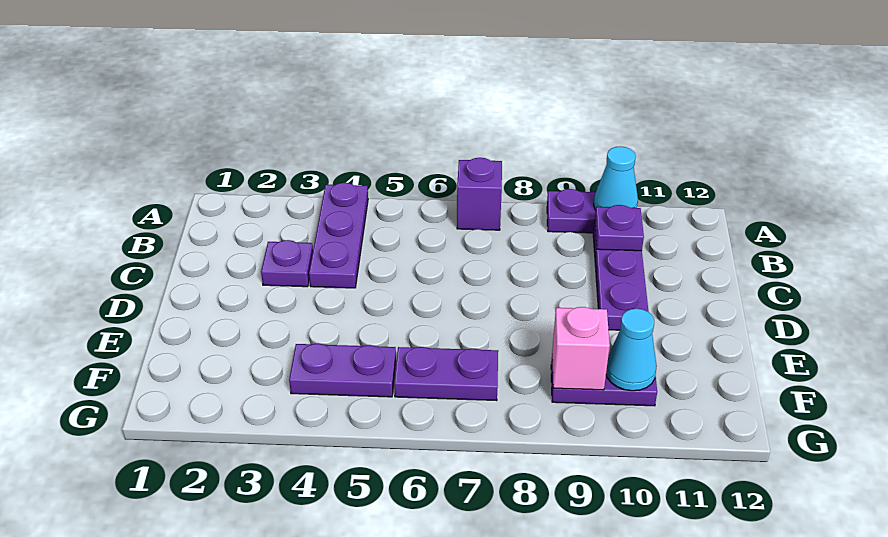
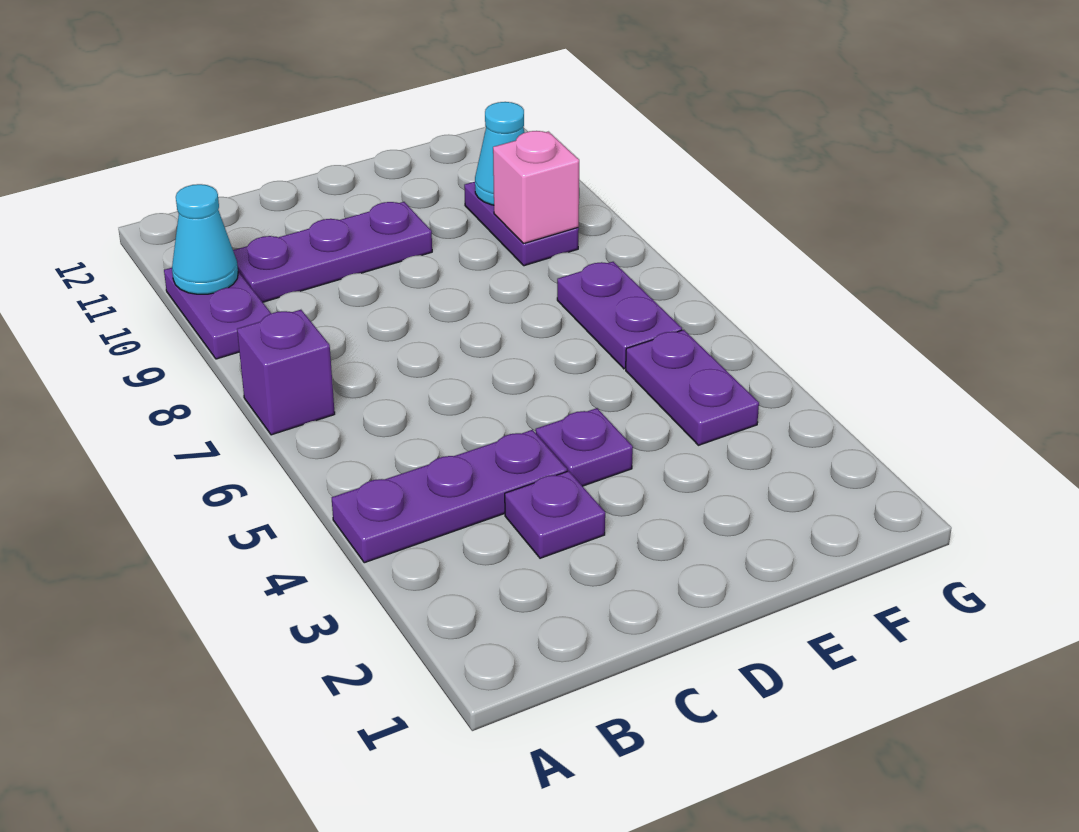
purple plate B10 level 2 -> purple plate D4 level 1

